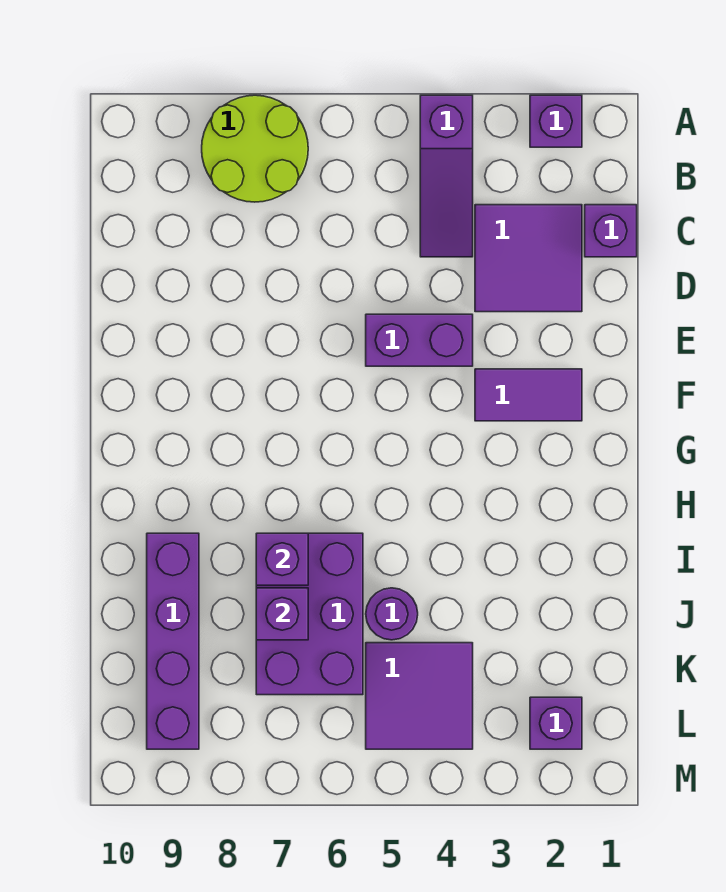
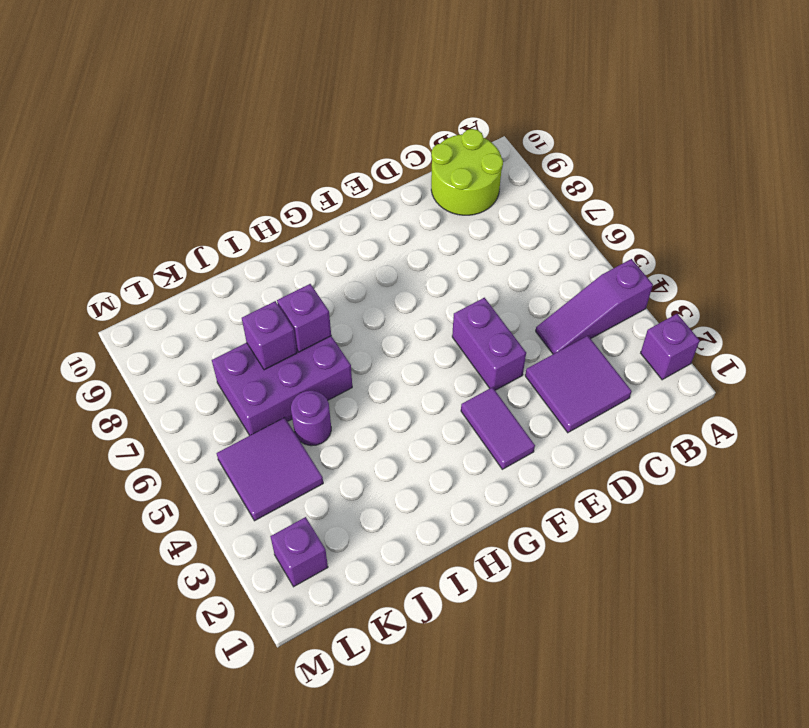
lime round brick A7:B8 level 1 -> lime round brick B9:C10 level 1
purple brick C1 level 1 -> none
purple brick I9:L9 level 1 -> none

